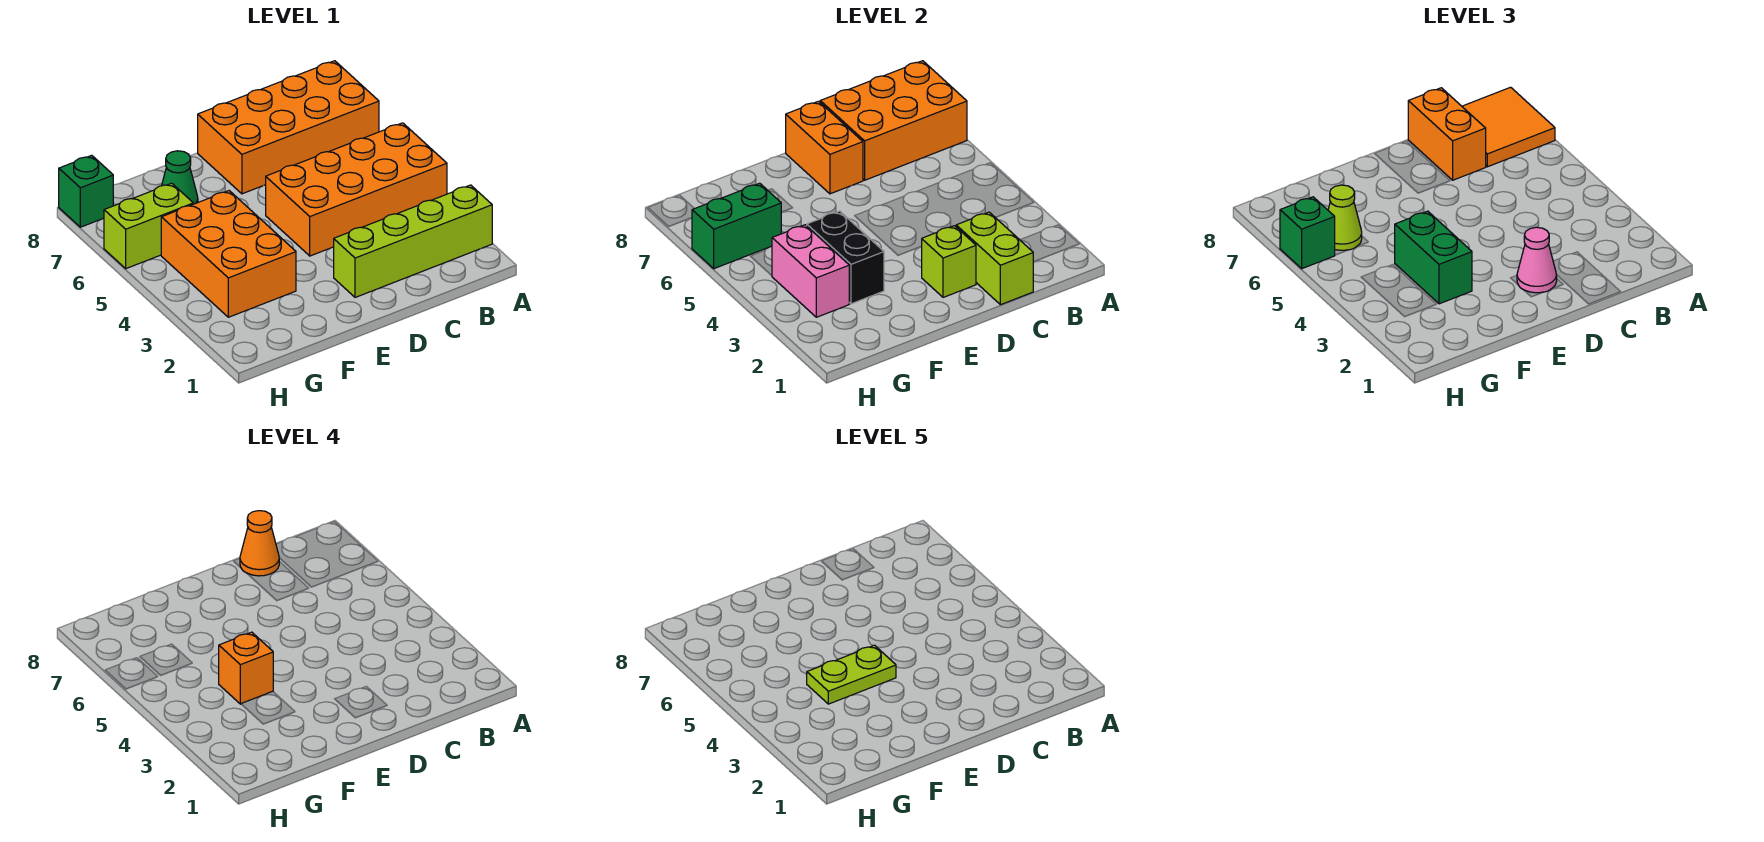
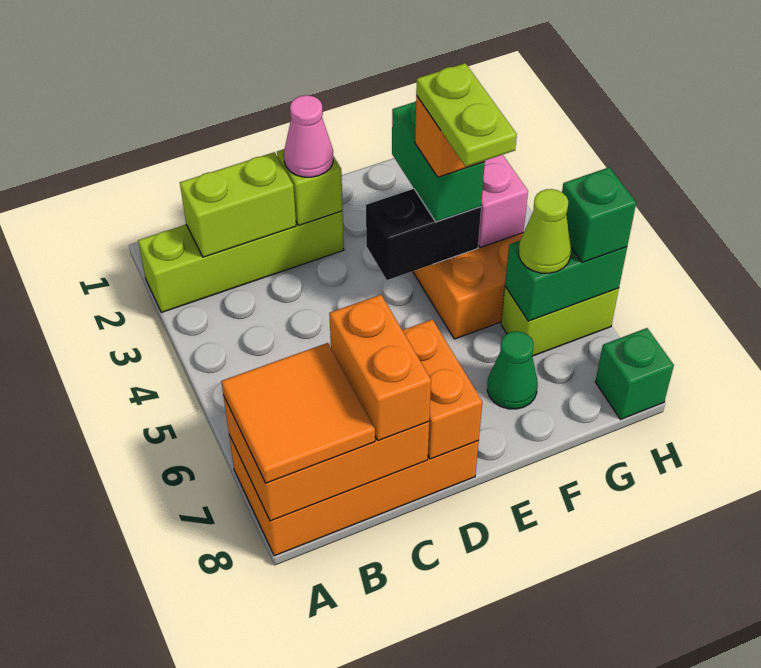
orange brick A4:D5 level 1 -> none
lime brick C1:C2 level 2 -> lime brick B2:C2 level 2
orange cone C8 level 4 -> none
lime plate E4:F4 level 5 -> lime plate F4:F5 level 5
black brick F3:F4 level 2 -> black brick E4:F4 level 2

